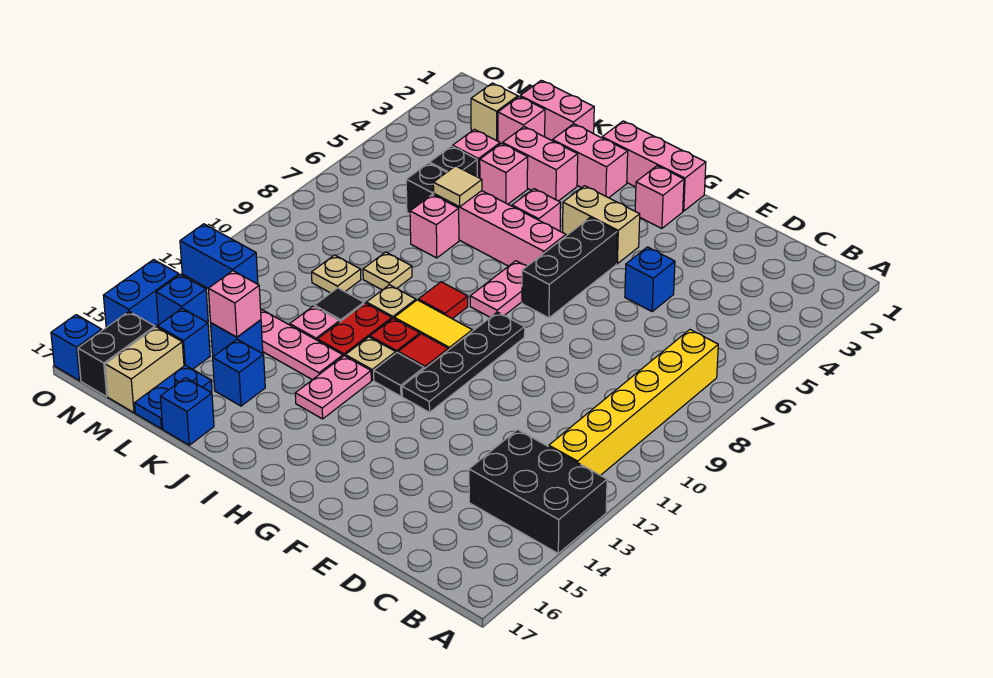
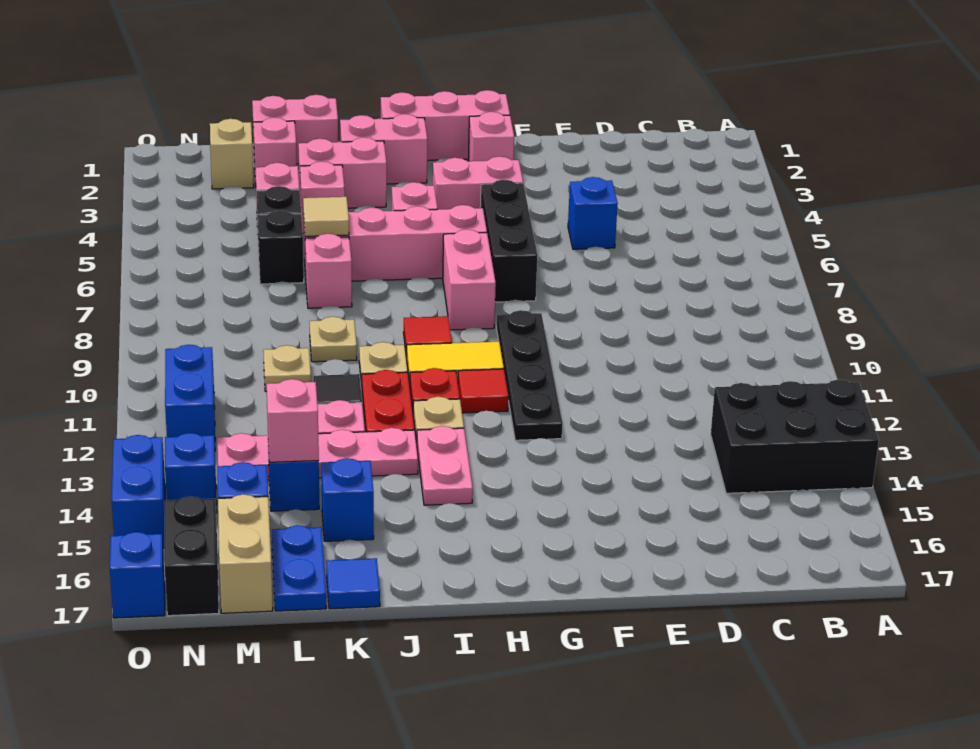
yellow brick B7:B12 level 1 -> none
tan brick G4:H4 level 1 -> pink brick G4:H4 level 1
pink plate H7:H8 level 1 -> pink brick H7:H8 level 1
black tile H12 level 1 -> none
blue brick K17 level 1 -> blue tile K17 level 1
blue brick N12:O12 level 1 -> blue brick N11:N12 level 1

